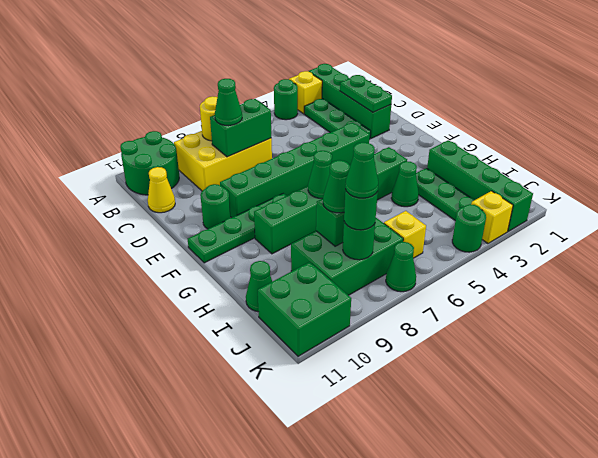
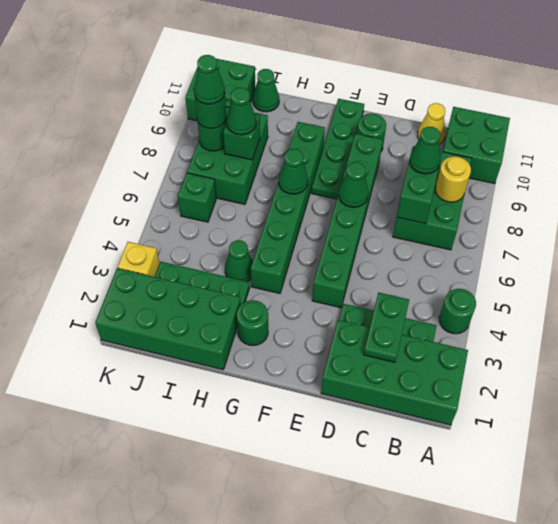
green brick A2:D2 level 1 -> green brick A1:D2 level 1
yellow brick A3 level 1 -> none
green round brick A10:B11 level 1 -> green brick A10:B11 level 1
yellow brick B7:C9 level 1 -> green brick B7:C9 level 1
green plate C2:D2 level 2 -> green plate C2:C3 level 2
green brick H2:K2 level 1 -> green brick H1:K2 level 1
yellow brick J6 level 1 -> green brick J6 level 1
green round brick K4 level 1 -> green round brick G2 level 1
green cone K7 level 1 -> green cone E7 level 2

